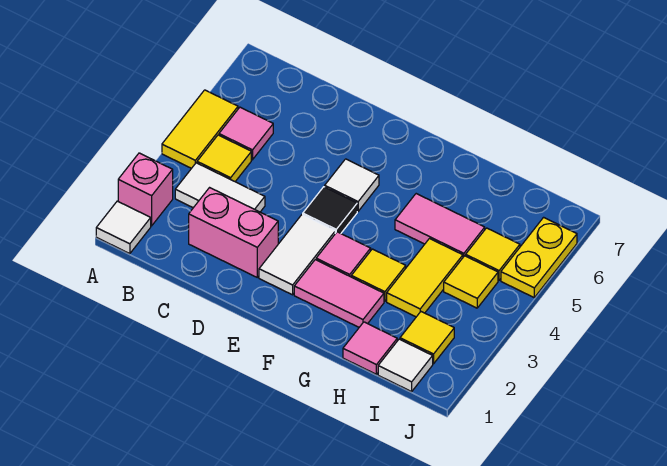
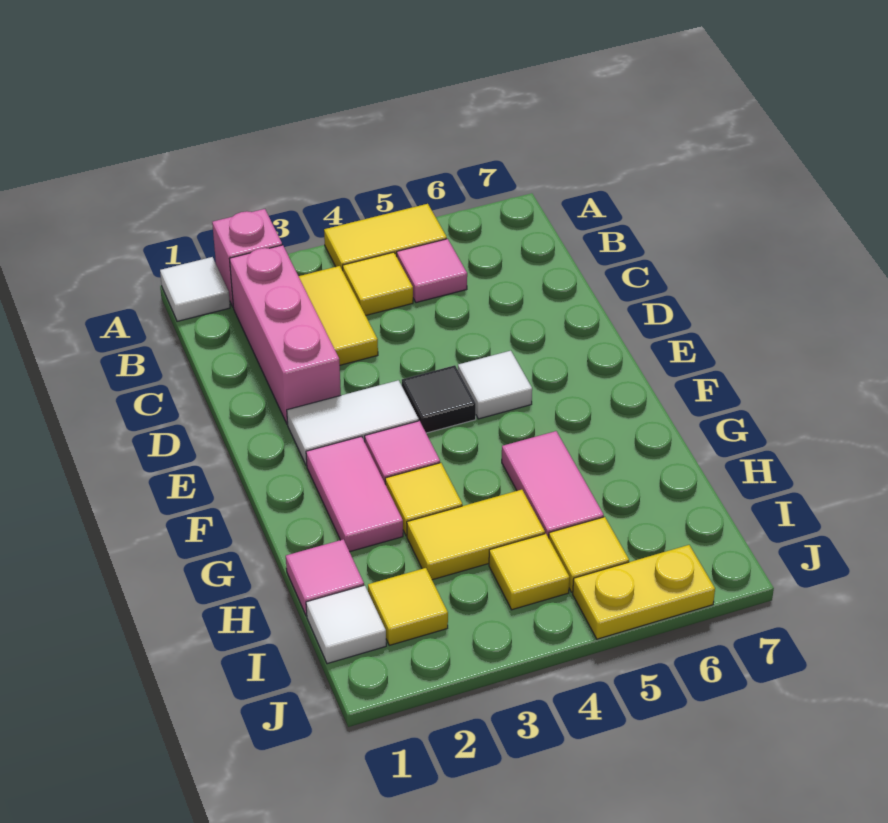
white tile B3:C3 level 1 -> yellow tile B3:C3 level 1
pink brick C2:D2 level 1 -> pink brick B2:D2 level 1

